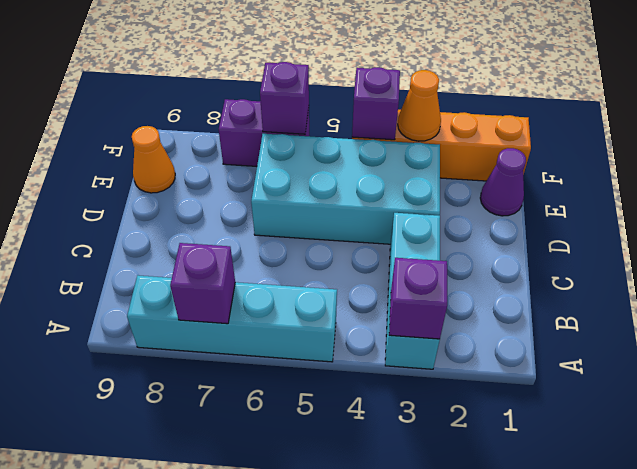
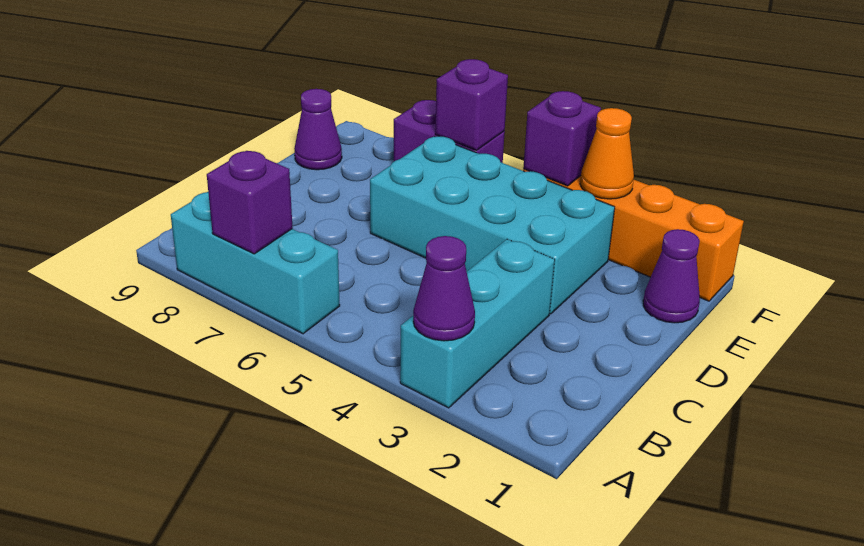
purple brick A3 level 2 -> purple cone A3 level 2
cyan brick A5:A8 level 1 -> cyan brick A6:A8 level 1
orange cone E9 level 1 -> purple cone E9 level 1

